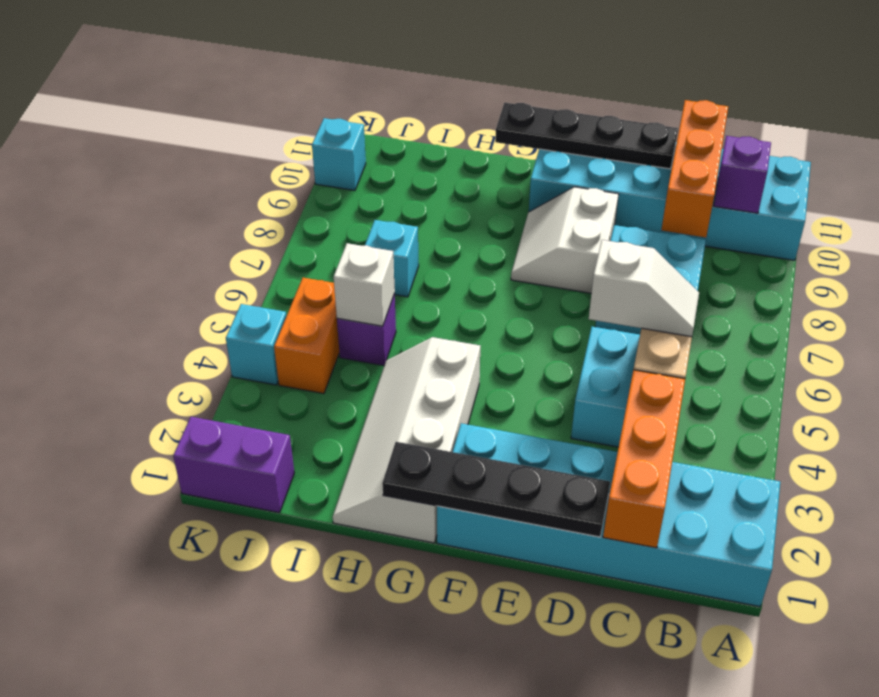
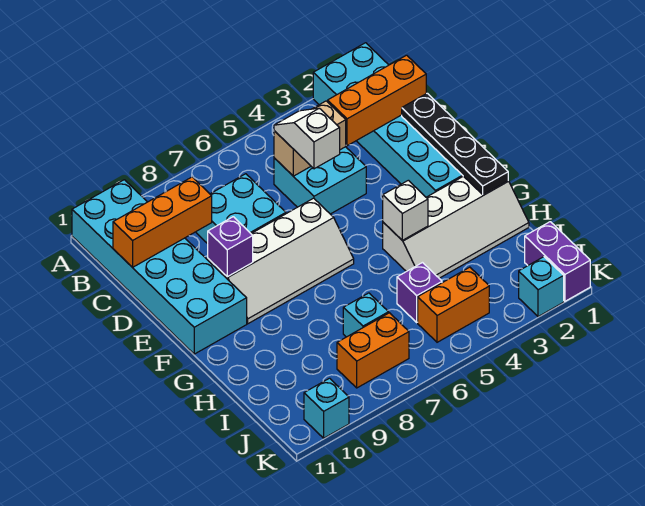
purple brick B10 level 2 -> purple brick E9 level 2
black plate D11:G11 level 2 -> none
white slope E8:F9 level 1 top E -> white slope E6:F9 level 1 top E
white brick I5 level 2 -> white brick G4 level 2
none -> orange brick J7:J8 level 1
cyan brick K4 level 1 -> cyan brick K2 level 1

